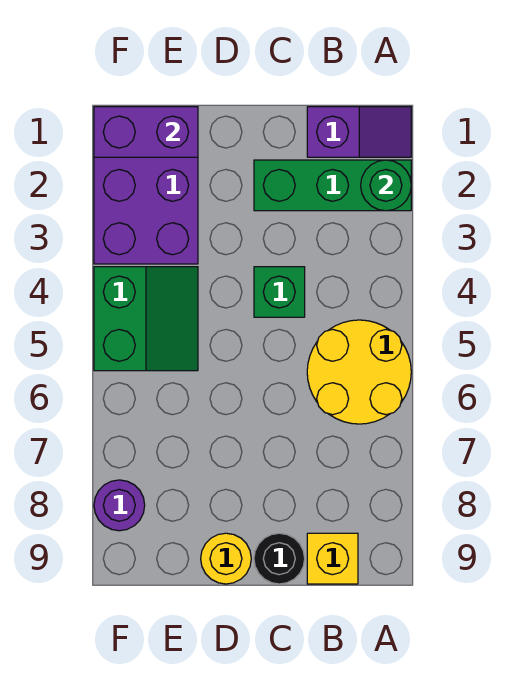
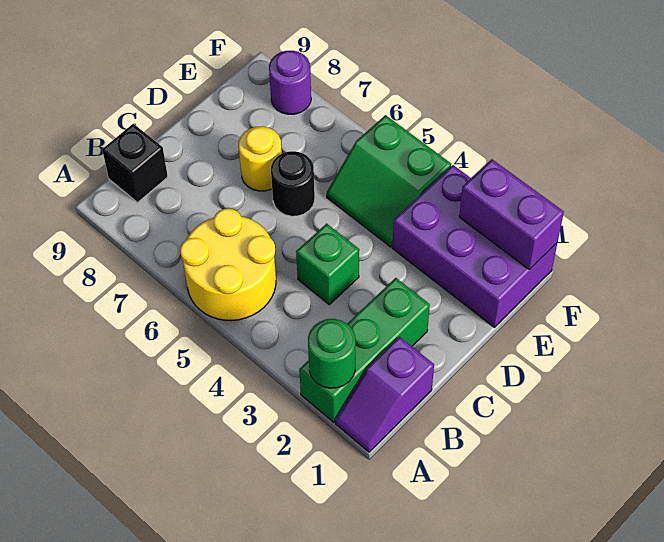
yellow brick B9 level 1 -> black brick B9 level 1
black round brick C9 level 1 -> black round brick D6 level 1
yellow round brick D9 level 1 -> yellow round brick D7 level 1
purple brick E1:F1 level 2 -> purple brick F1:F2 level 2

